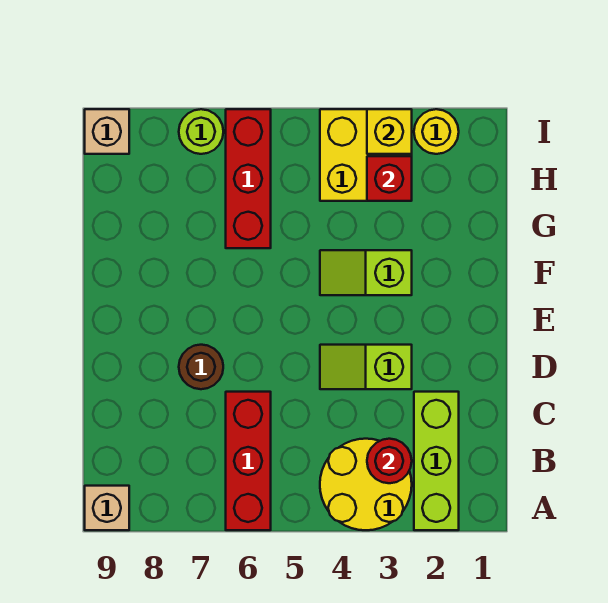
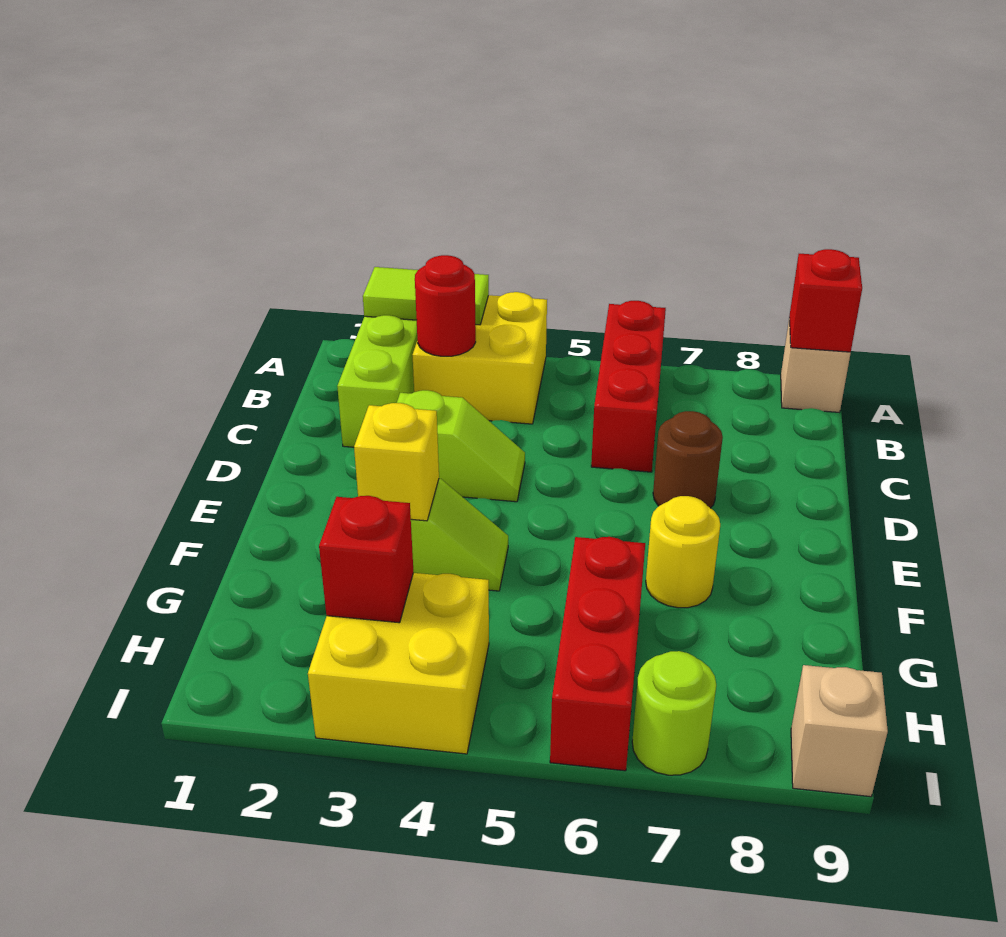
none -> lime tile A2:A3 level 2
yellow round brick A3:B4 level 1 -> yellow brick A3:B4 level 1
none -> red brick A9 level 2
yellow round brick I2 level 1 -> yellow round brick F7 level 1
yellow brick I3 level 2 -> yellow brick F3 level 2

